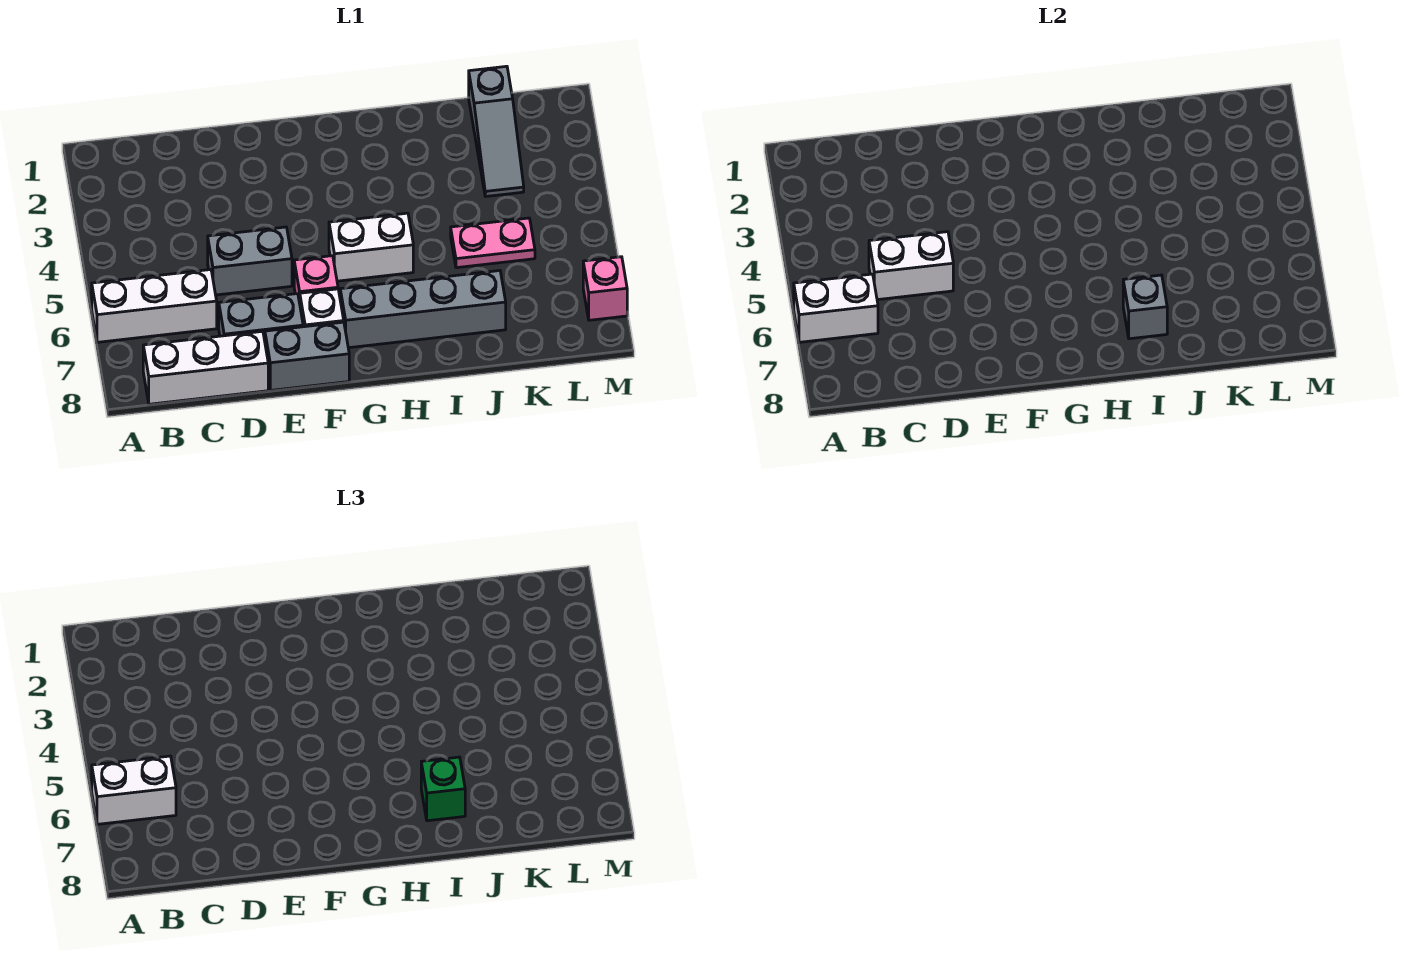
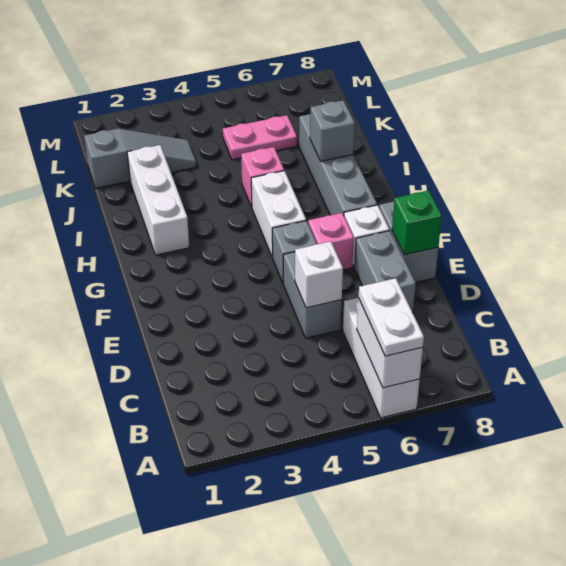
white brick A6:B6 level 3 -> white plate A6:B6 level 3
white brick B8:D8 level 1 -> white brick H2:J2 level 1
white brick C5:D5 level 2 -> white brick D5 level 2
none -> grey brick F5 level 1
green brick I7 level 3 -> green brick E8 level 2
pink plate J5:K5 level 1 -> pink plate K5:K6 level 1
pink brick M7 level 1 -> pink brick I5 level 1

